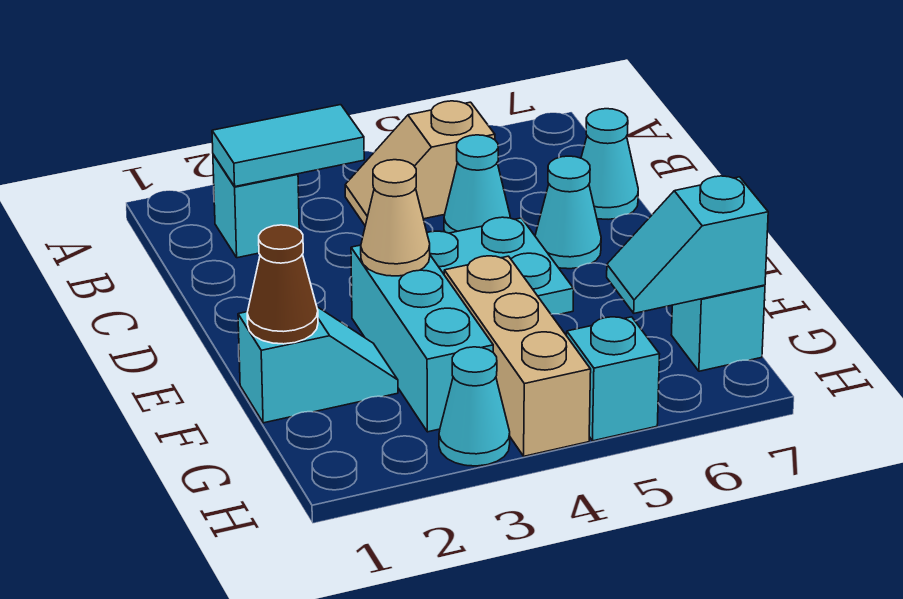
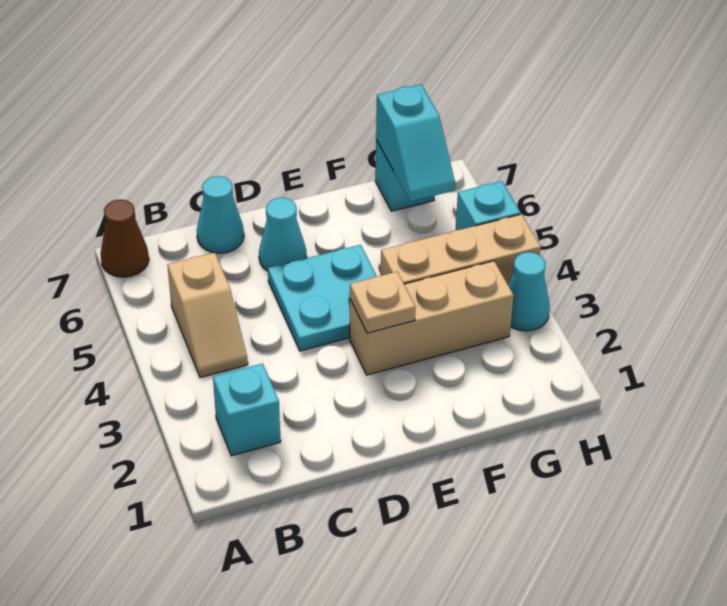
cyan tile B2:B3 level 2 -> none
cyan cone C5 level 1 -> none
cyan brick E3:G3 level 1 -> tan brick E3:G3 level 1
tan cone E3 level 2 -> tan plate E3 level 2
cyan slope F1:F2 level 1 top 1 -> none
brown cone F1 level 2 -> brown cone A7 level 1

